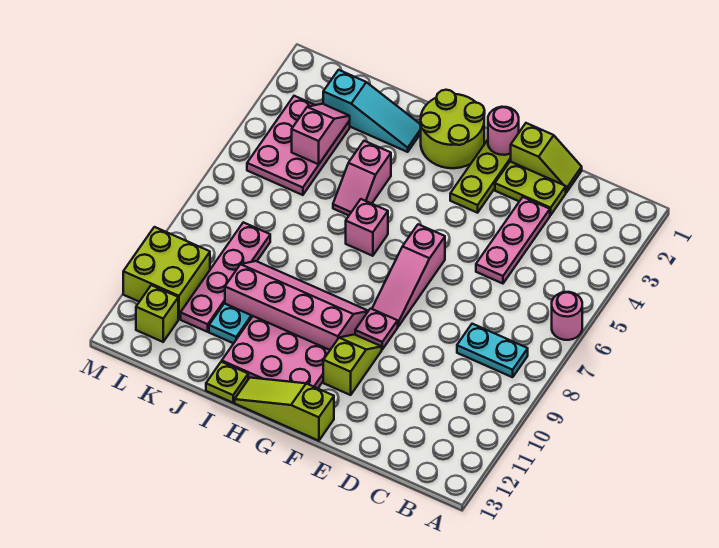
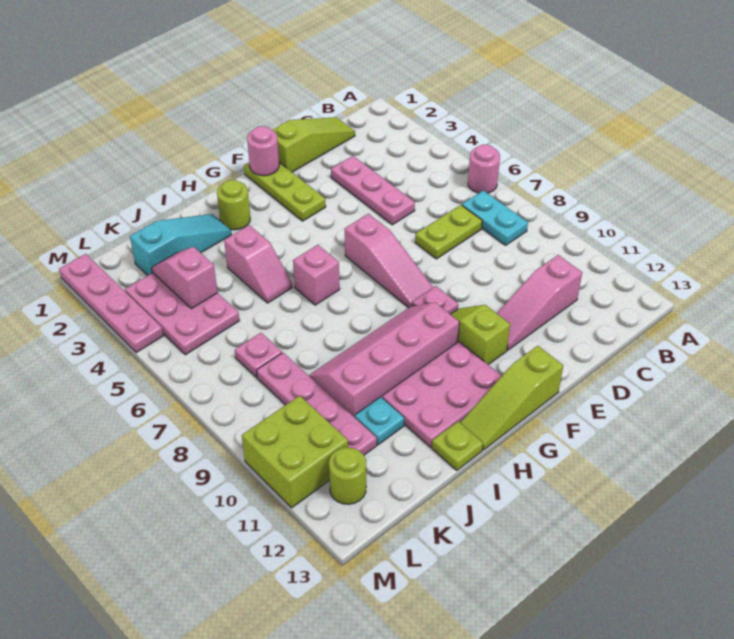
cyan plate B8:C8 level 1 -> cyan plate B7:B8 level 1
none -> pink slope C11:E11 level 1 top C
lime slope D1:E1 level 1 top E -> lime slope C1:E1 level 1 top E
lime plate D2:E2 level 1 -> lime plate C7:D7 level 1
lime round brick G1:H2 level 1 -> lime round brick H2 level 1
none -> pink plate K7 level 1
lime brick L12 level 1 -> lime round brick L12 level 1
none -> pink plate M1:M4 level 1

